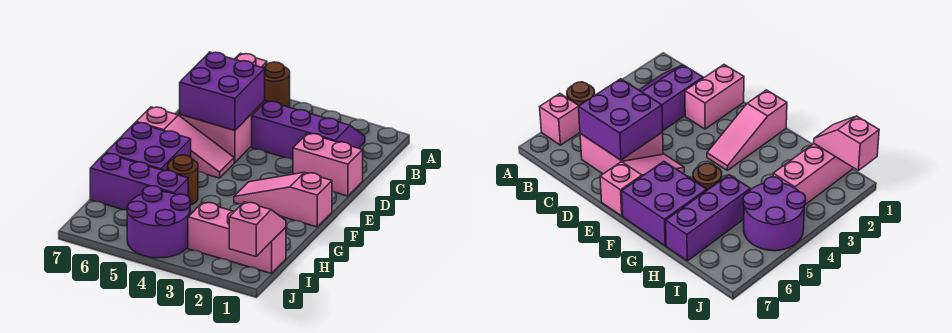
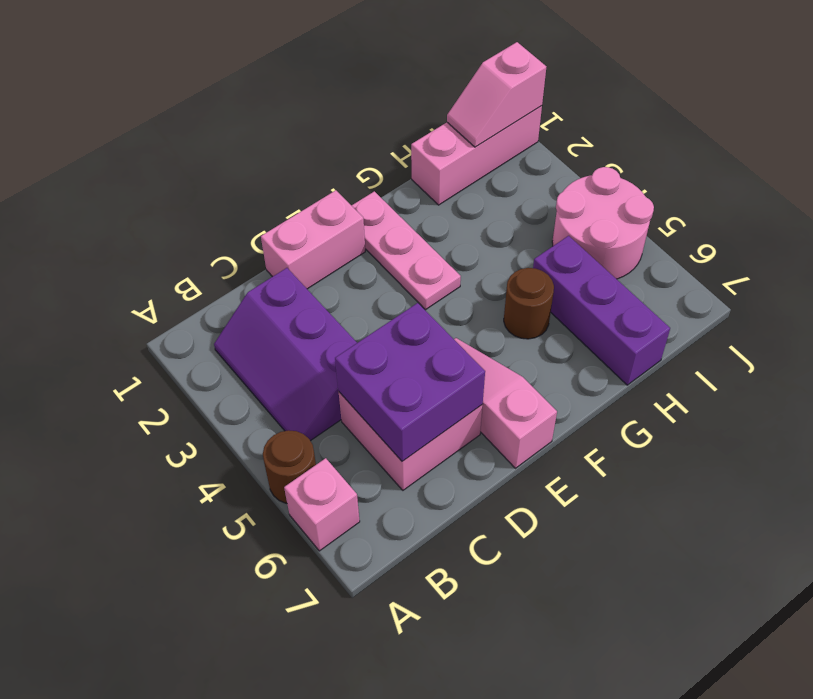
pink brick D1:D2 level 1 -> pink brick D1:E1 level 1
pink slope F1:F3 level 1 top 1 -> pink plate F1:F3 level 1
purple brick F6:G7 level 1 -> none
pink brick I1:I3 level 1 -> pink brick H1:J1 level 1
purple round brick I4:J5 level 1 -> pink round brick I4:J5 level 1

